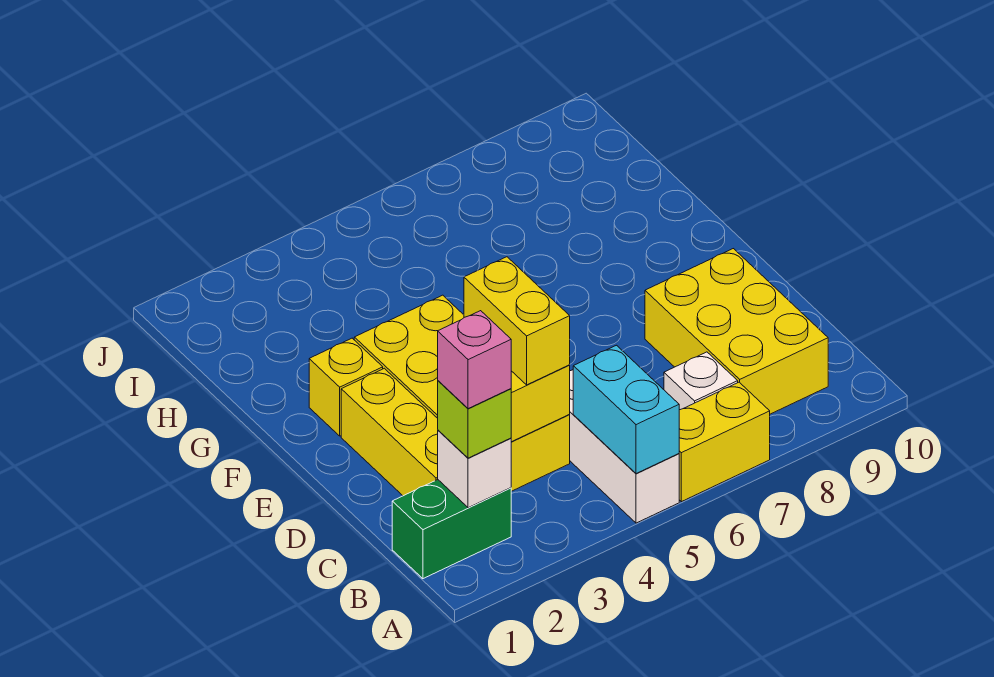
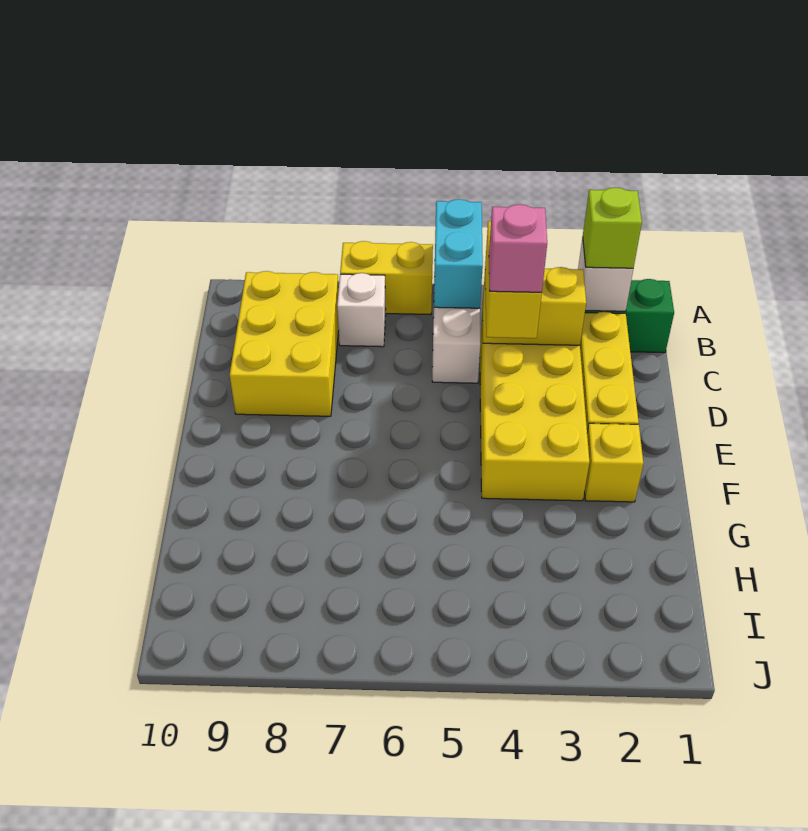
pink brick B2 level 4 -> pink brick D4 level 4

